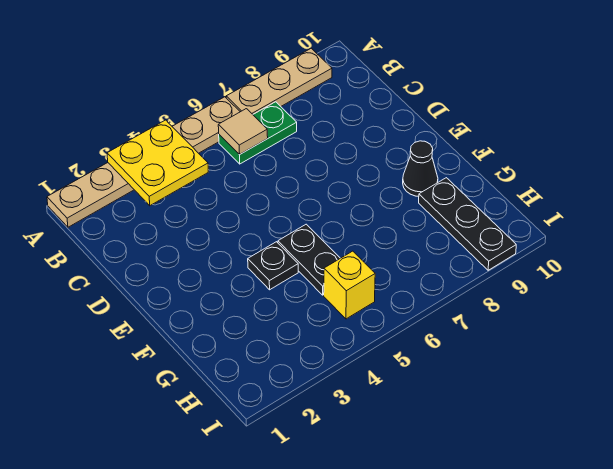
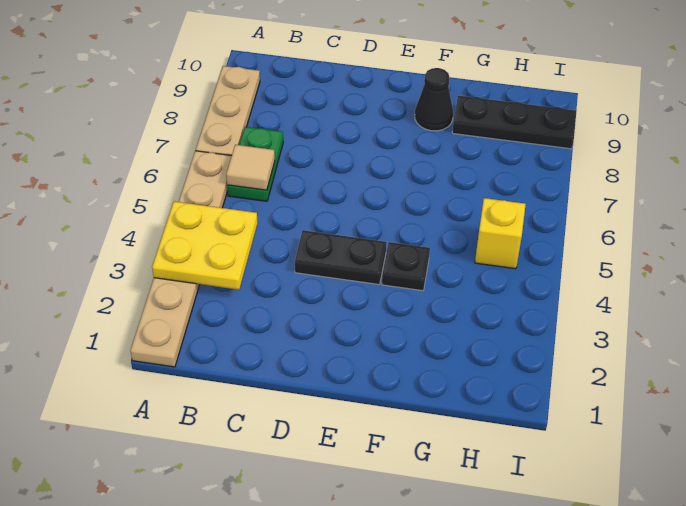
black plate F5:G5 level 1 -> black plate D4:E4 level 1

